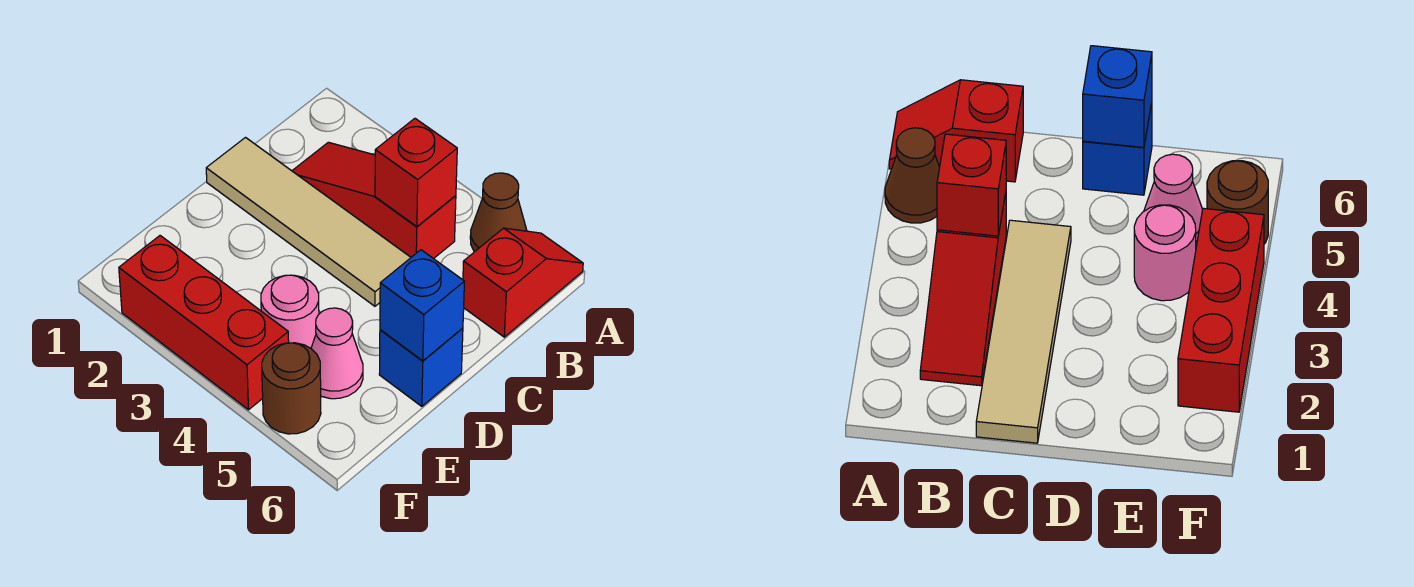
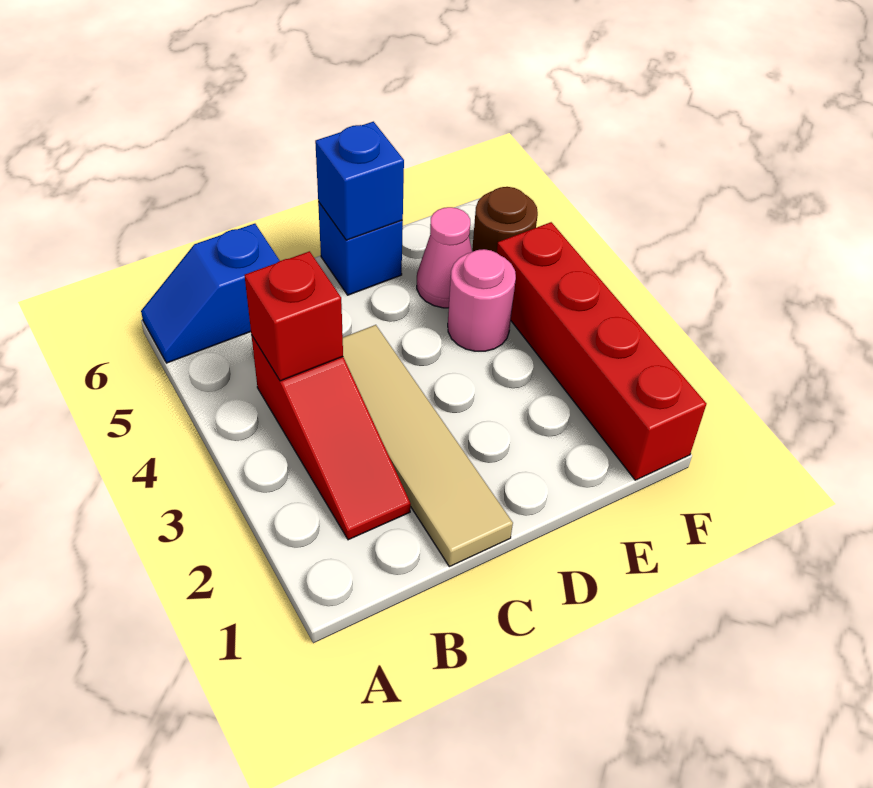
brown cone A5 level 1 -> none
red slope A6:B6 level 1 top B -> blue slope A6:B6 level 1 top B
red brick F2:F4 level 1 -> red brick F1:F4 level 1

